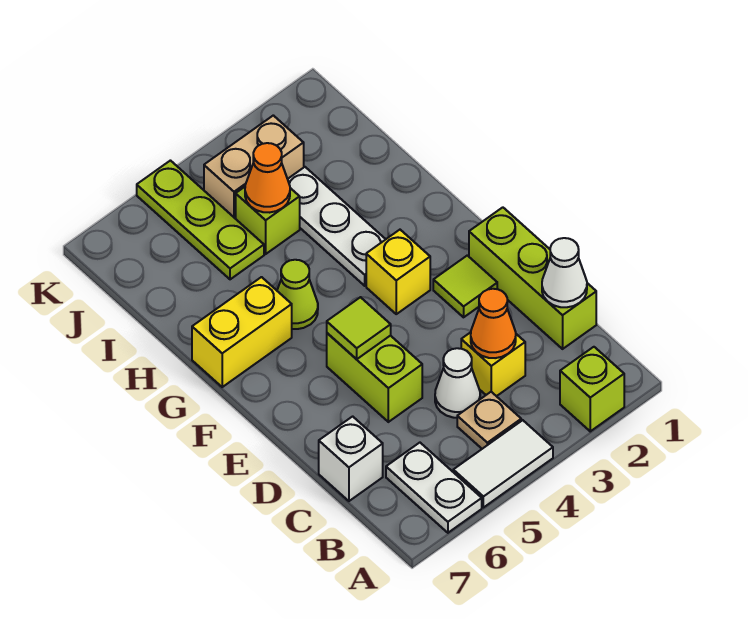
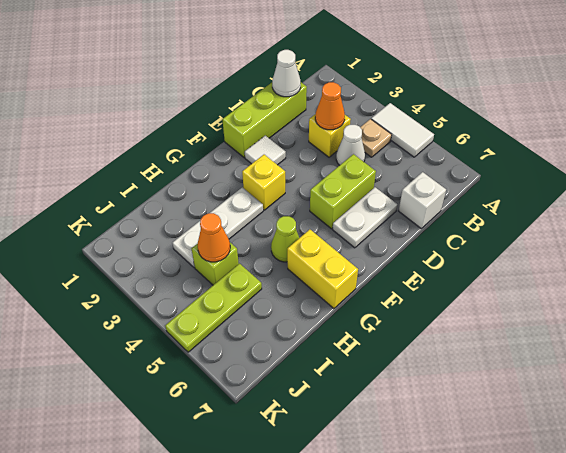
lime brick A2 level 1 -> none
white plate A6:B6 level 1 -> white plate D6:E6 level 1
lime tile E2 level 1 -> white tile E2 level 1
lime tile E5 level 2 -> none
tan brick J3:J4 level 1 -> none

